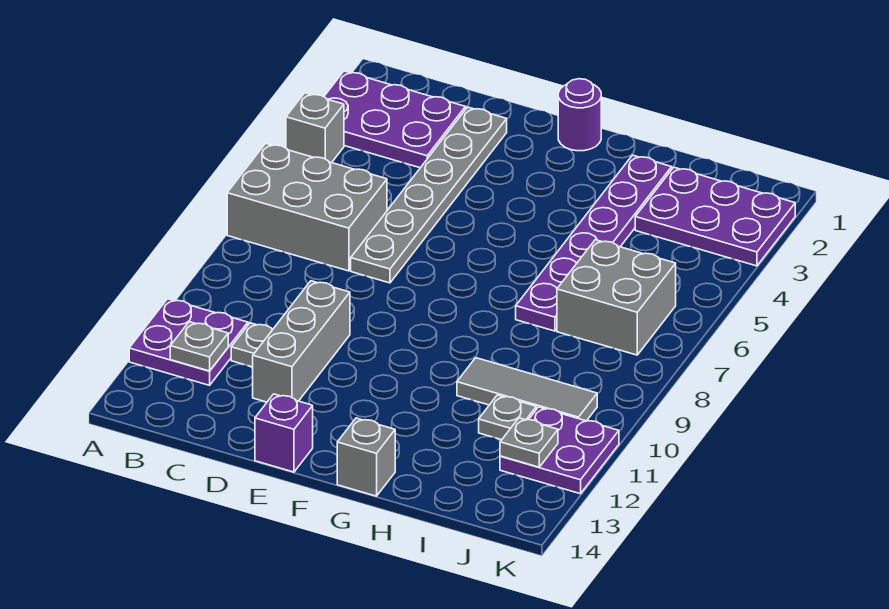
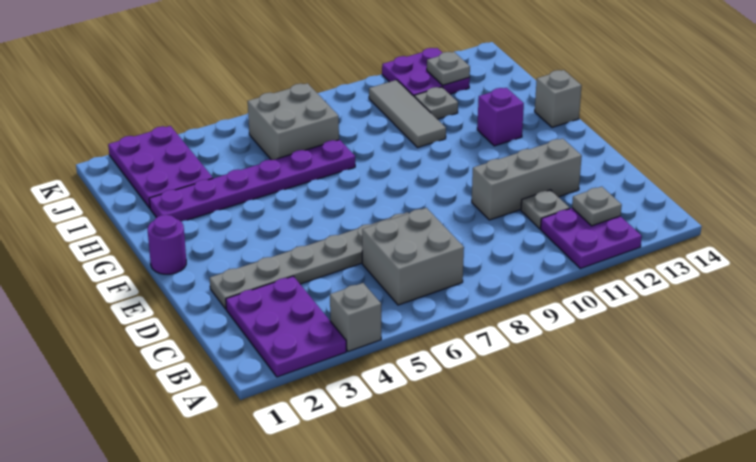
grey brick A6:C7 level 1 -> grey brick B6:C7 level 1
purple brick E14 level 1 -> purple brick G12 level 1

